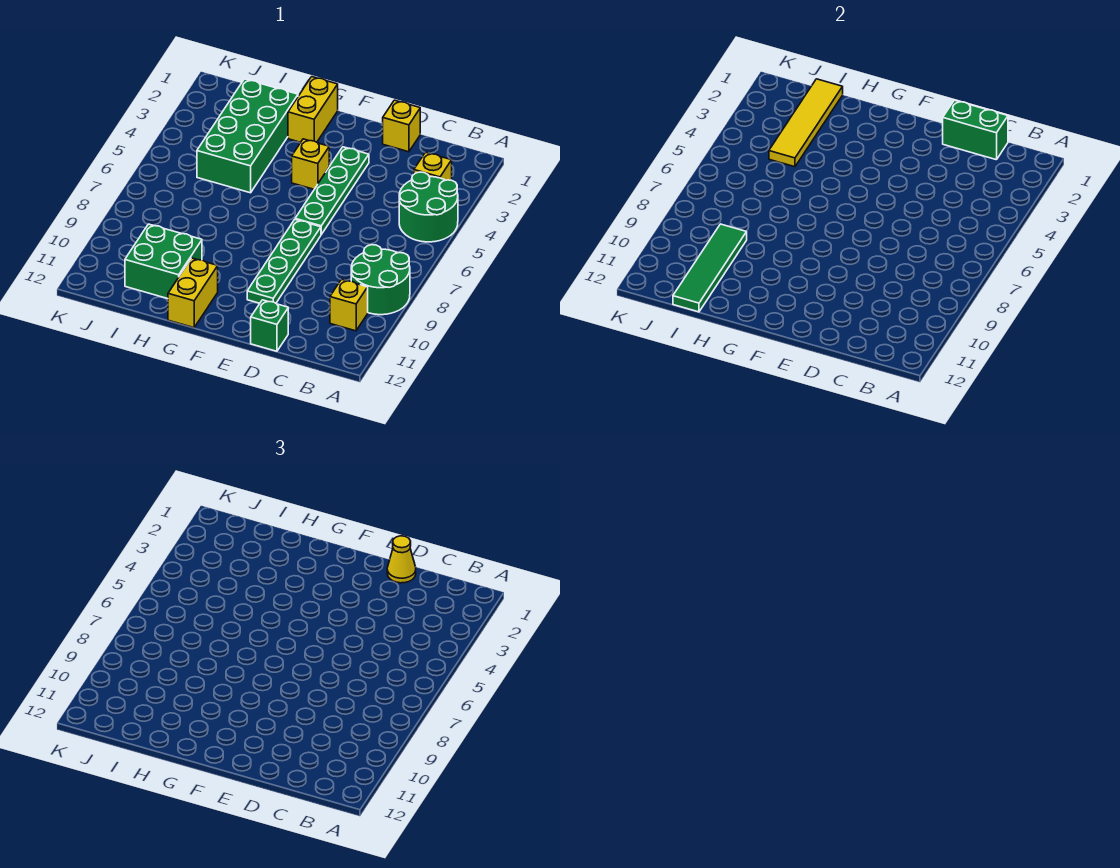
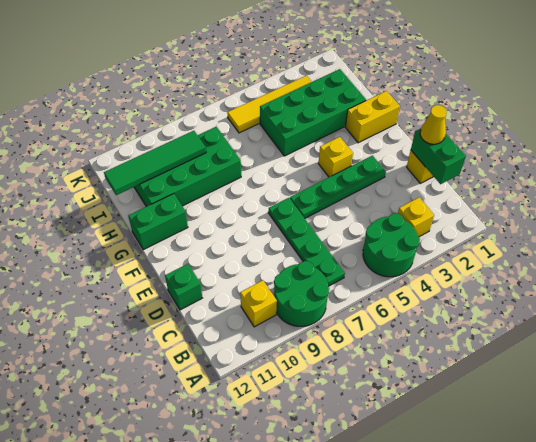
green plate E7:E10 level 1 -> green plate B7:E7 level 1
yellow brick G11:G12 level 1 -> green brick G11:G12 level 1
green brick H10:I11 level 1 -> green brick H8:I11 level 1
yellow tile I1:I4 level 2 -> yellow tile J3:J6 level 1

